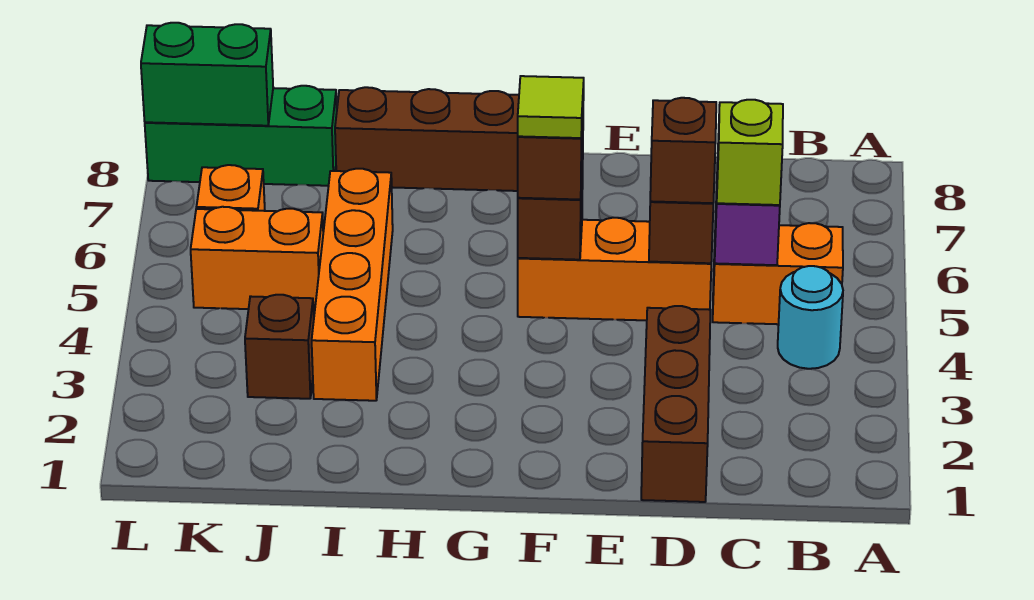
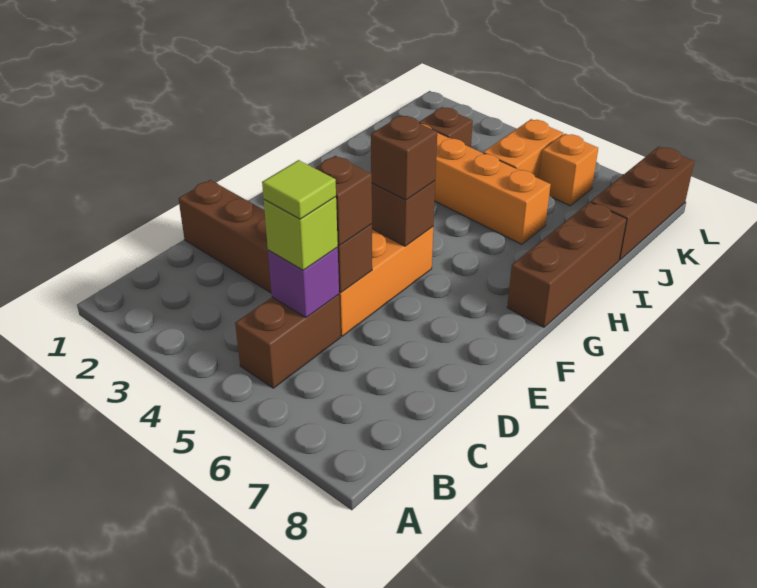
cyan round brick B4 level 1 -> none
orange brick B5:C5 level 1 -> brown brick B5:C5 level 1
lime tile F5 level 4 -> lime tile C5 level 4
green brick J8:L8 level 1 -> brown brick J8:L8 level 1
green brick K8:L8 level 2 -> none

